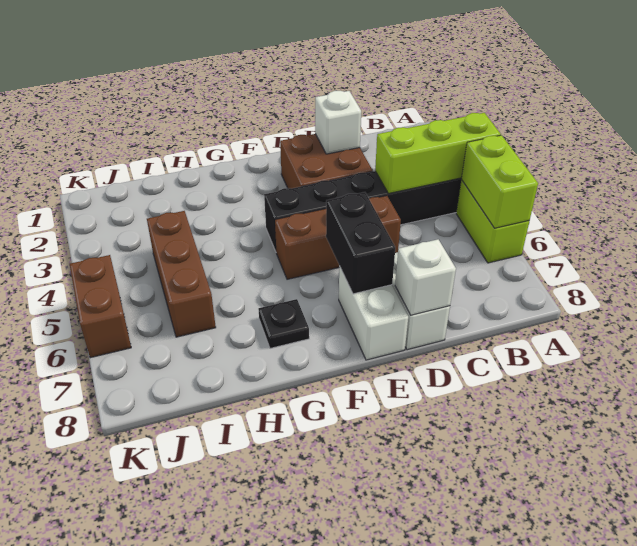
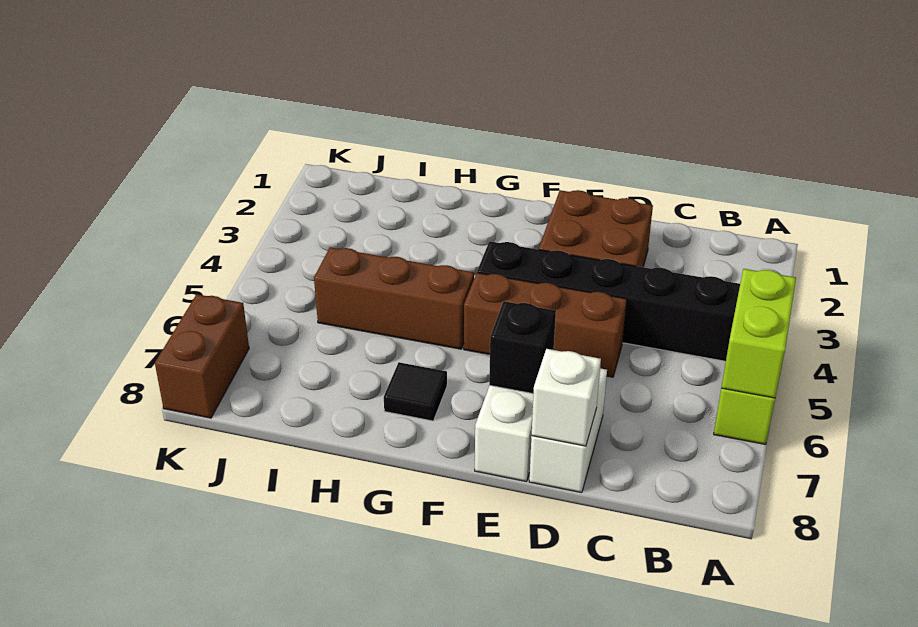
lime brick A4:C4 level 2 -> none
white brick D2 level 2 -> none
black brick E6:E7 level 2 -> black brick E7 level 2
black plate G7 level 1 -> black tile G7 level 1
brown brick I4:I6 level 1 -> brown brick G5:I5 level 1
brown brick K5:K6 level 1 -> brown brick K7:K8 level 1

